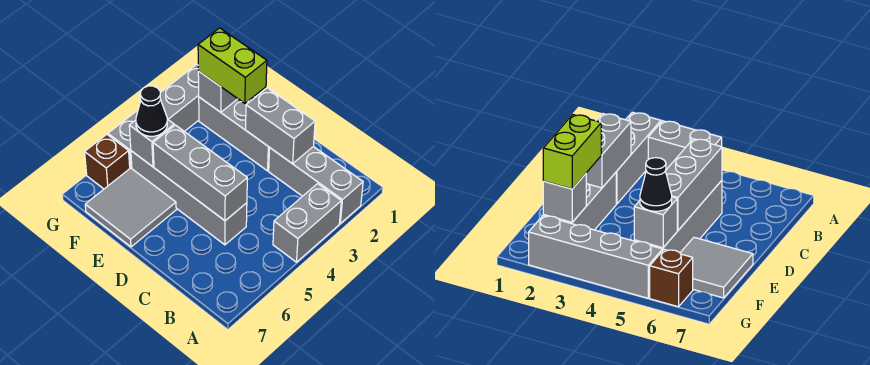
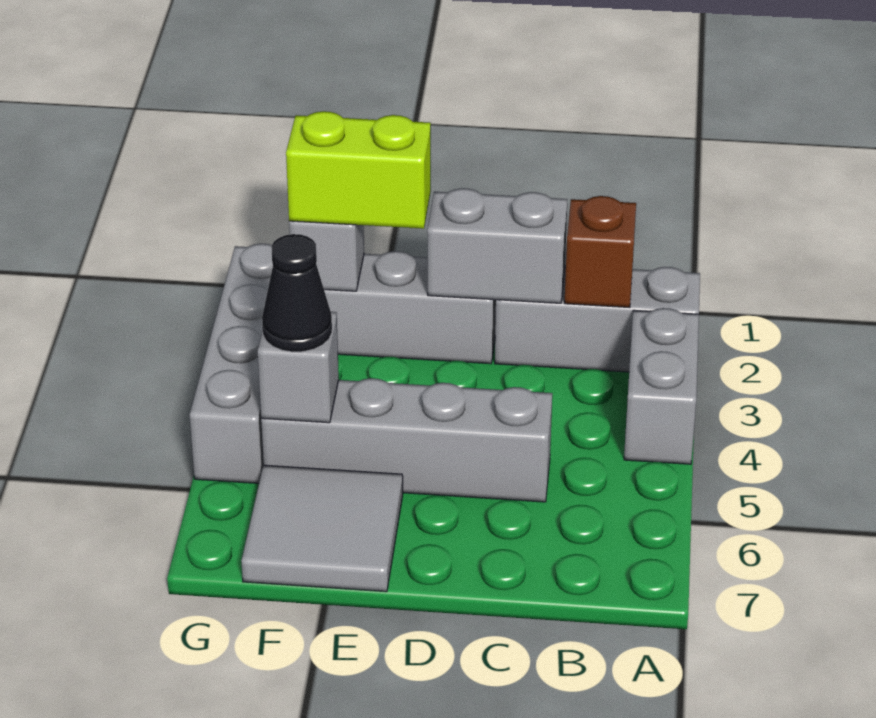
grey brick C5:E5 level 2 -> none
brown brick G6 level 1 -> brown brick B2 level 2

